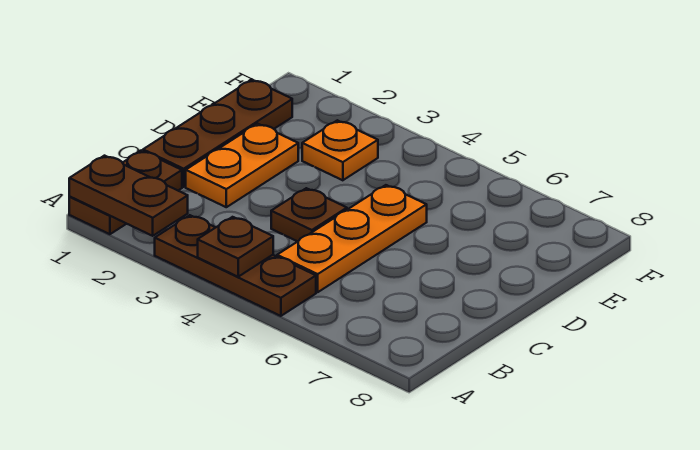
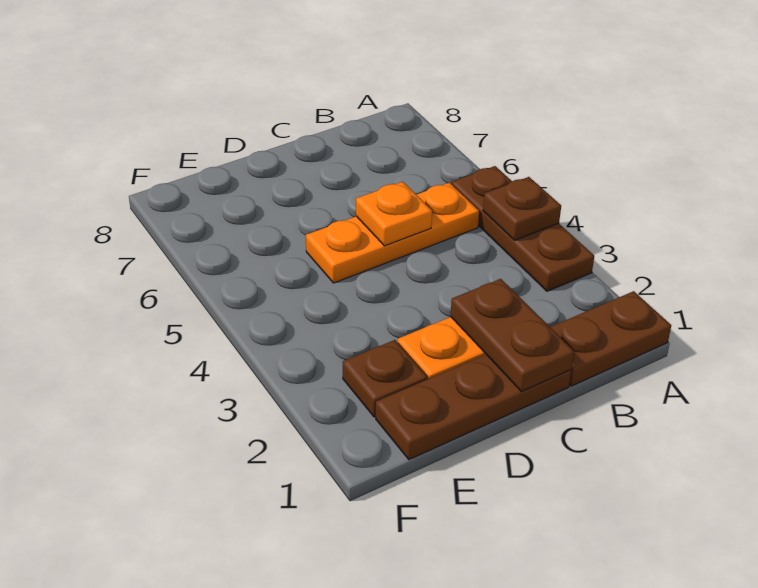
brown plate A1:A2 level 2 -> brown plate C1:C2 level 2
brown plate C4 level 1 -> brown plate E2 level 1
orange plate E3 level 1 -> orange plate C5 level 2

